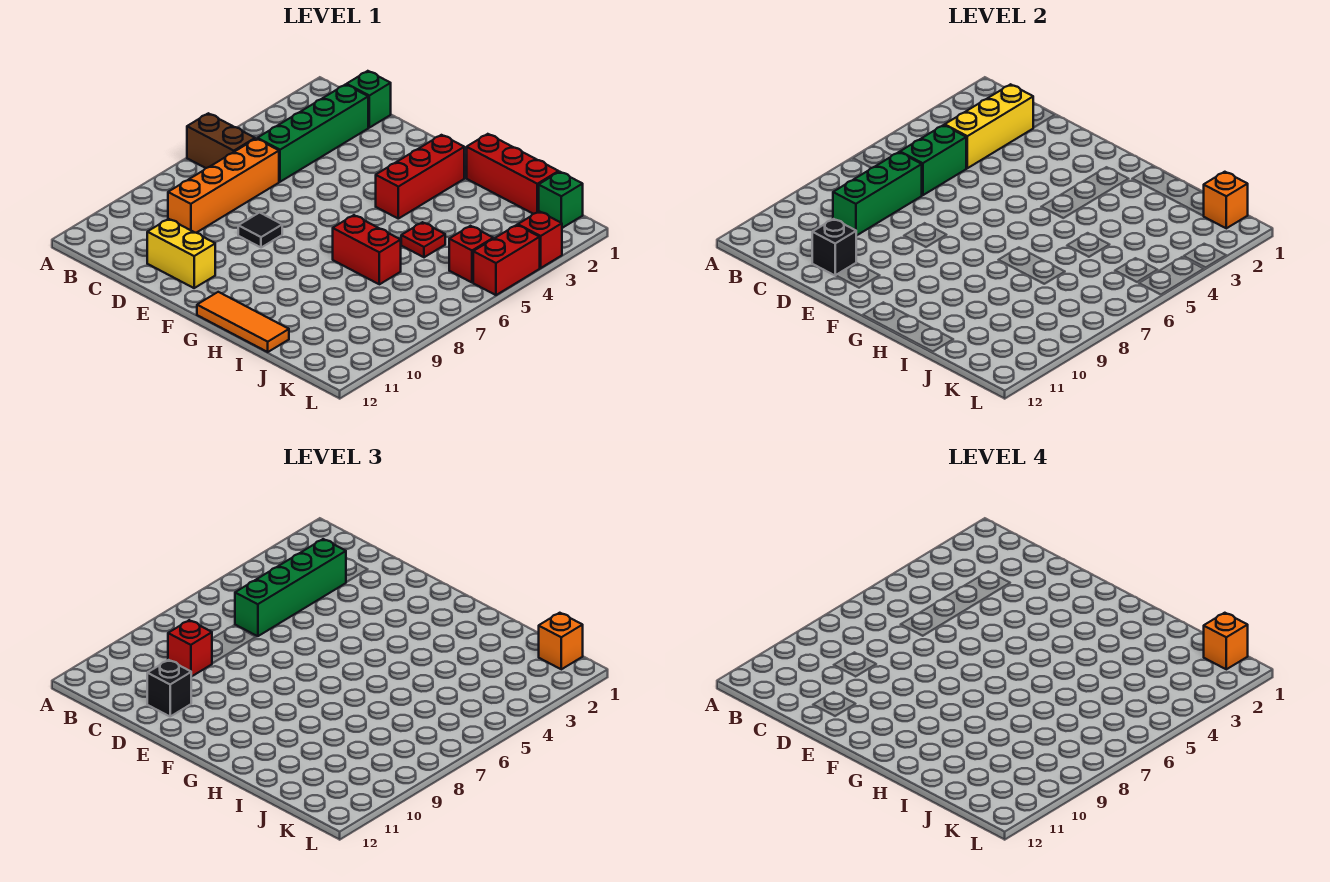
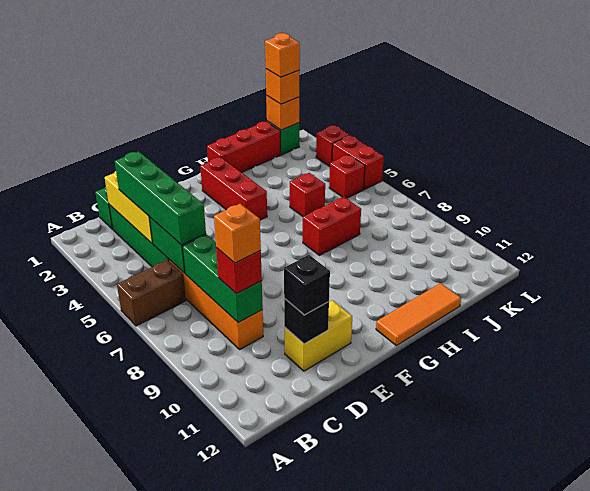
none -> orange brick C9 level 4
black tile E8 level 1 -> none
red plate I5 level 1 -> red brick I5 level 1

